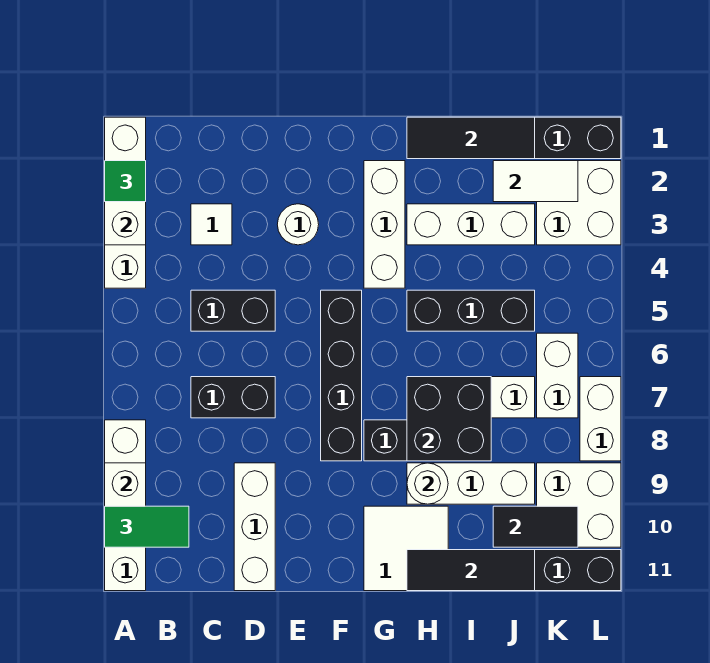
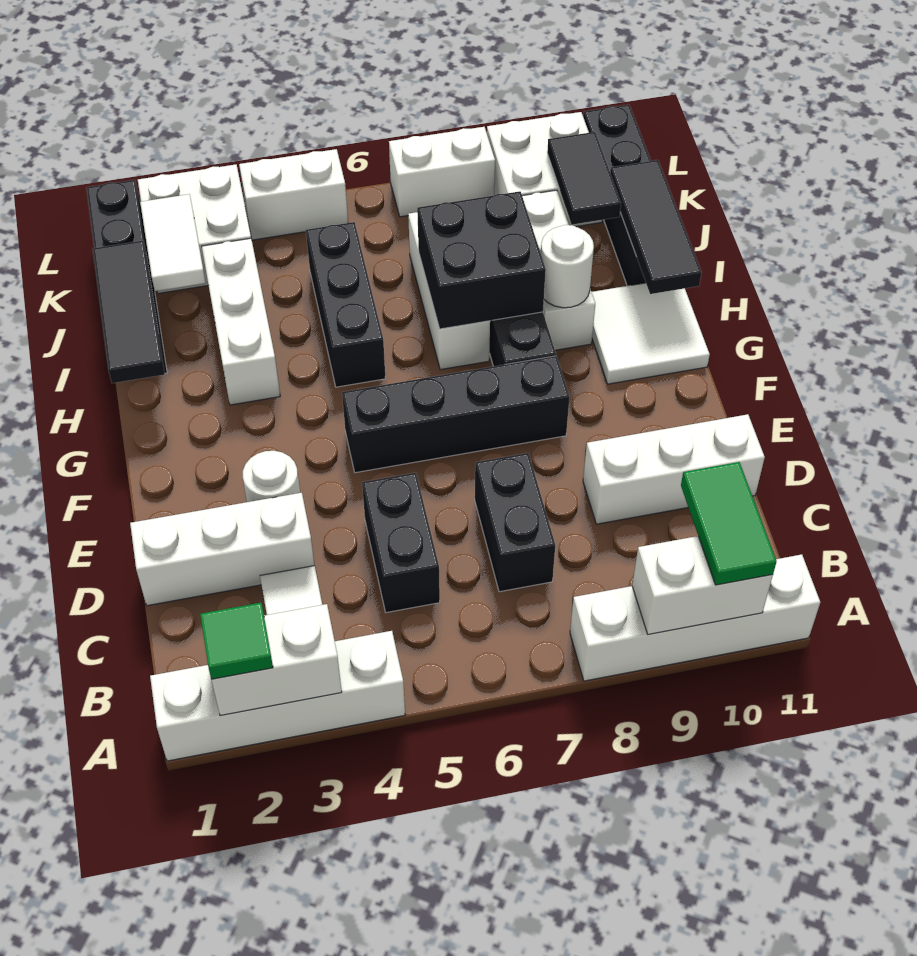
white brick G2:G4 level 1 -> white brick D1:D3 level 1
white brick K6:K7 level 1 -> white brick L4:L5 level 1

